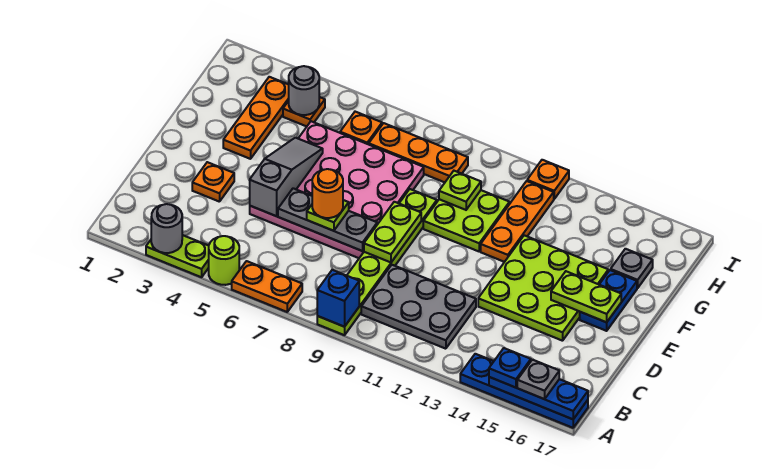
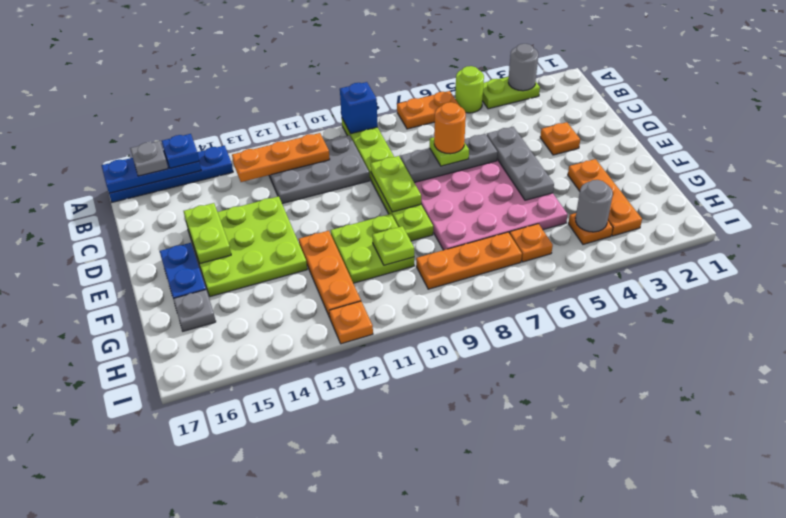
none -> orange plate B11:B13 level 2
grey slope D5:F5 level 2 top D -> grey plate D5:F5 level 2
lime plate E15:E16 level 2 -> lime plate D15:E15 level 2

